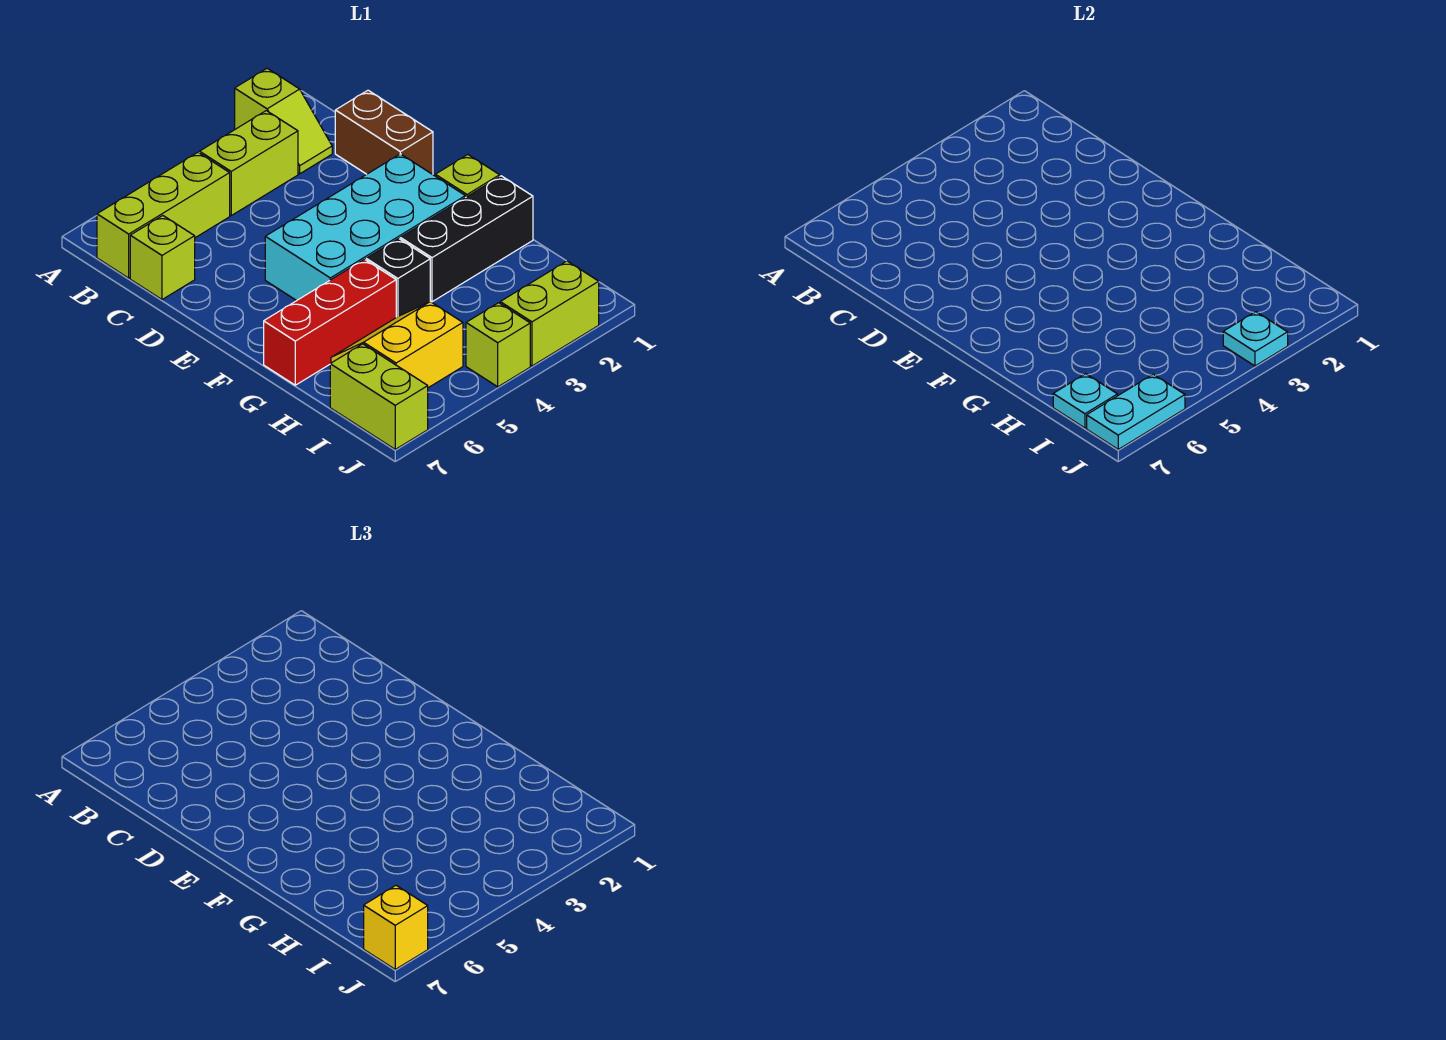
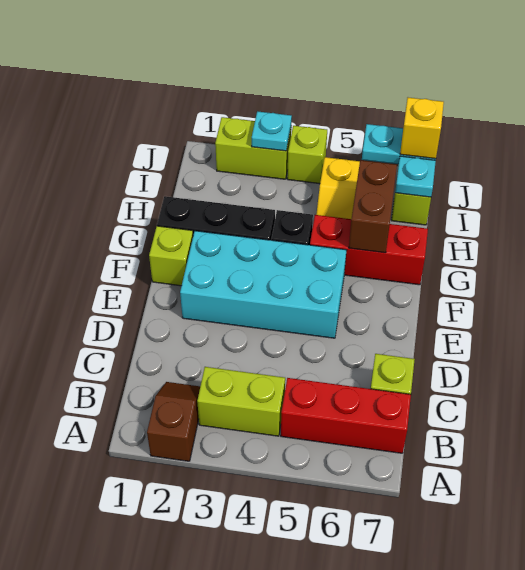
lime slope A2:B2 level 1 top A -> brown slope A2:B2 level 1 top A
lime brick B5:B7 level 1 -> red brick B5:B7 level 1
brown brick C1:D1 level 1 -> brown brick G6:H6 level 2

